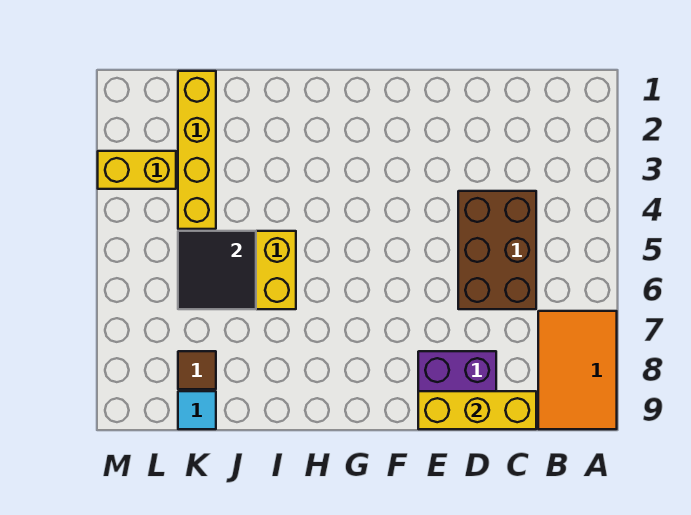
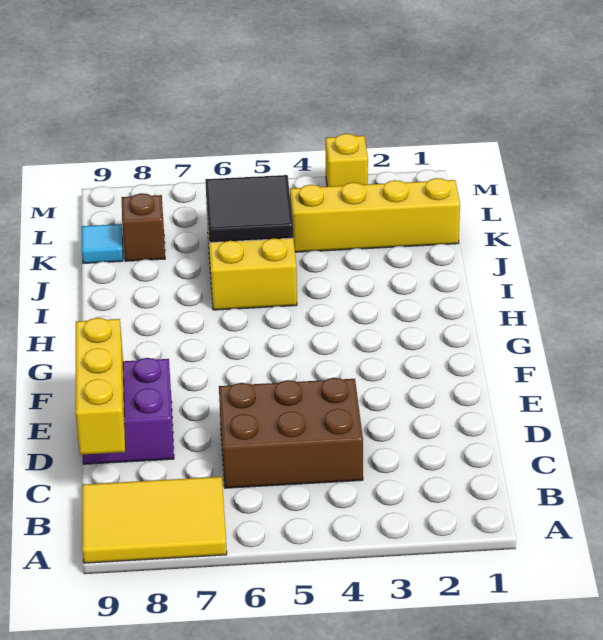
orange tile A7:B9 level 1 -> yellow tile A7:B9 level 1
brown tile K8 level 1 -> brown brick K8 level 1
yellow brick L3:M3 level 1 -> yellow brick M3 level 1

